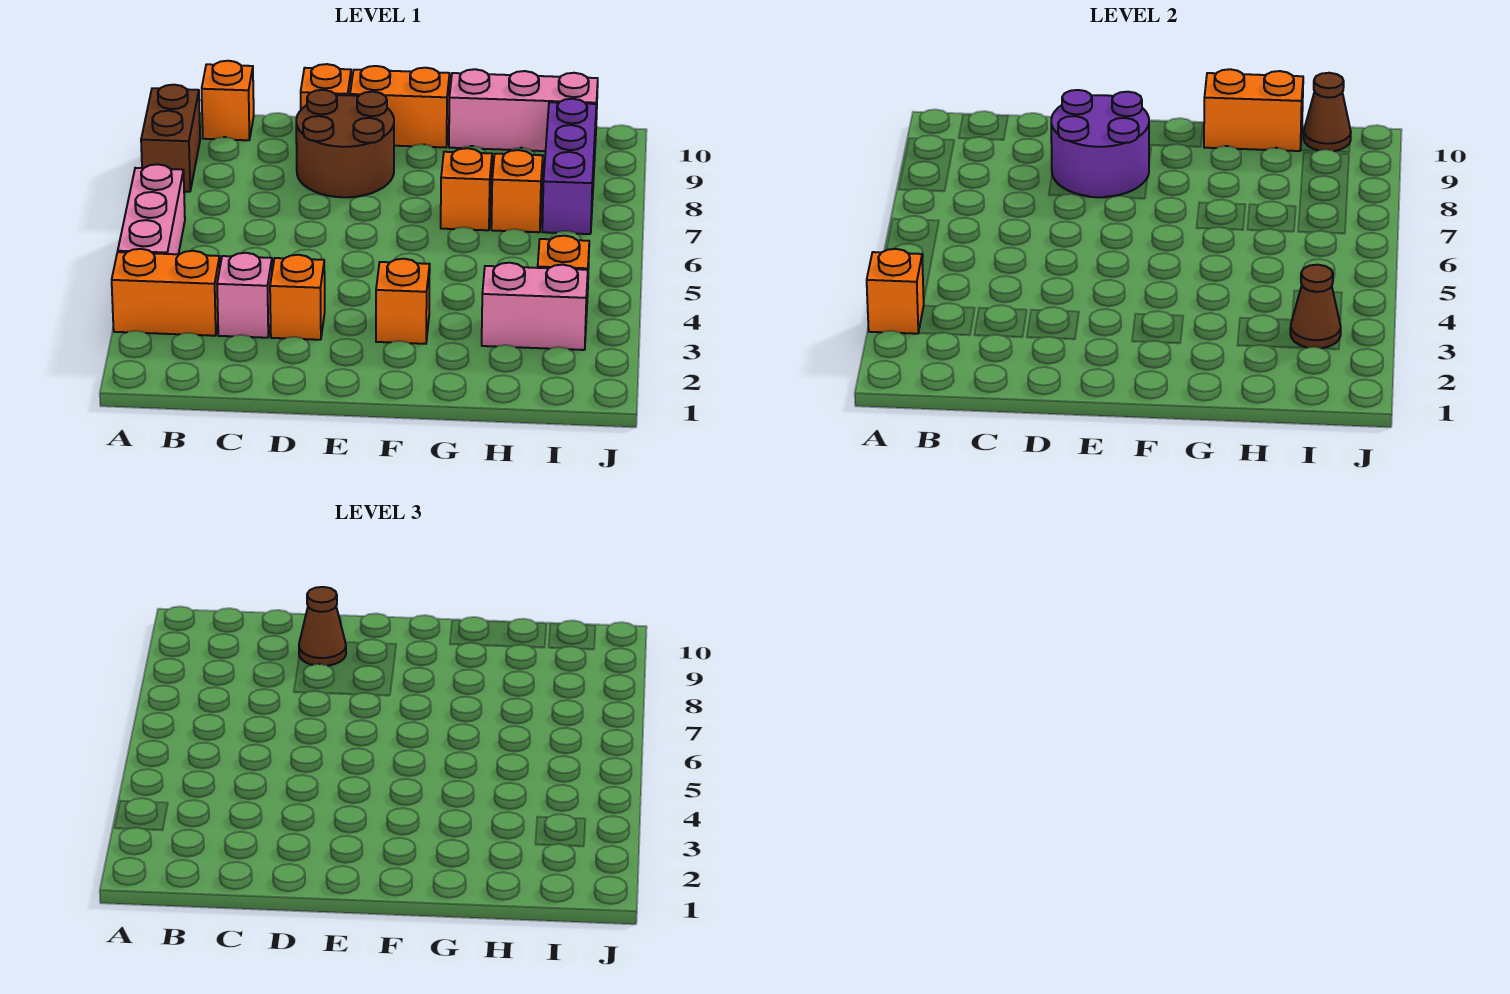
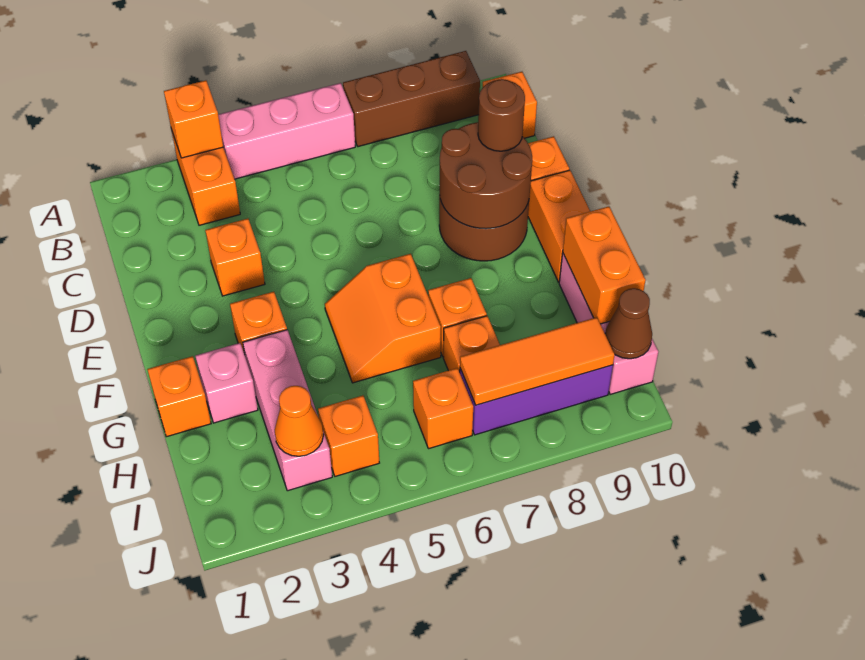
brown brick A8:A9 level 1 -> brown brick A7:A9 level 1
pink brick C3 level 1 -> pink brick G2 level 1
purple round brick D8:E9 level 2 -> brown round brick D8:E9 level 2
brown cone D9 level 3 -> brown round brick D9 level 3
none -> orange slope F5:G6 level 1 top 6
none -> orange brick G1 level 1
pink brick H3:I3 level 1 -> pink brick G3:I3 level 1
brown cone I3 level 2 -> orange cone I3 level 2
none -> orange brick I6 level 1
none -> orange tile I7:I9 level 2

